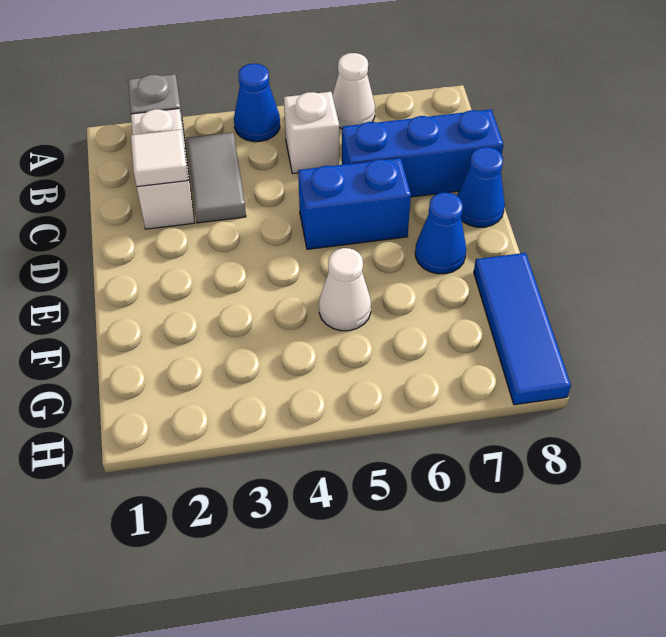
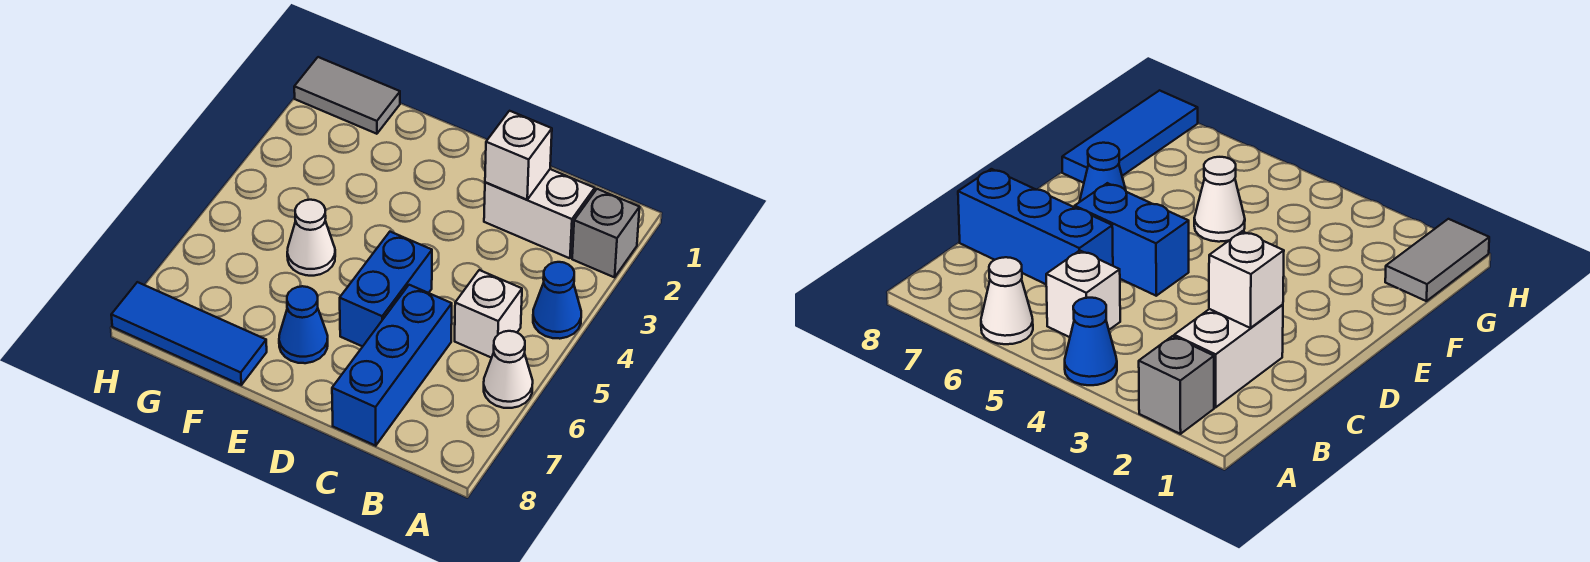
grey tile B3:C3 level 1 -> grey tile G1:H1 level 1
white tile C2 level 2 -> white brick C2 level 2
blue cone D8 level 1 -> none

